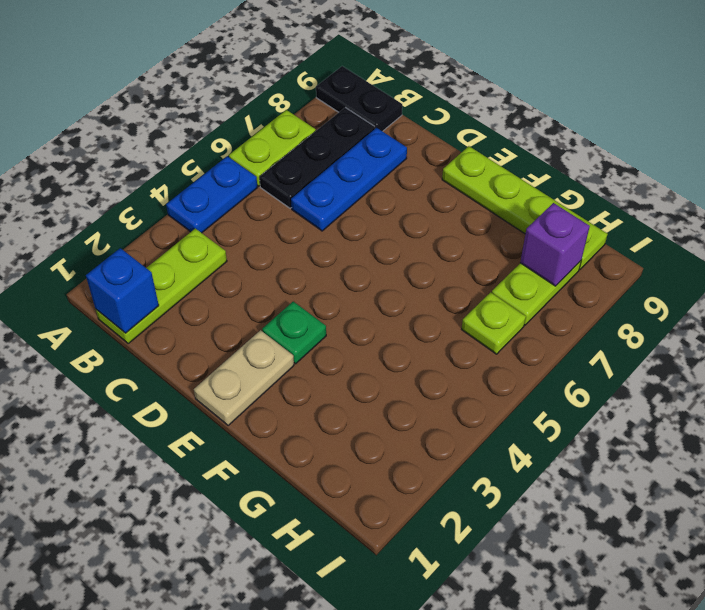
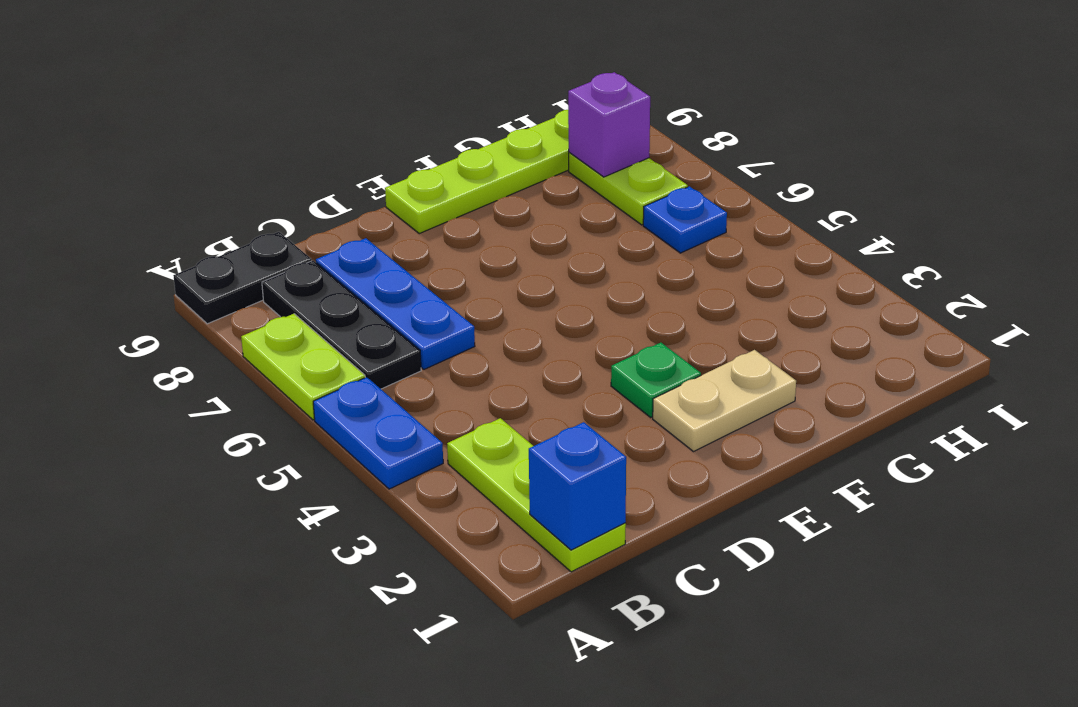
tan plate E1:E2 level 1 -> tan plate E2:F2 level 1
lime plate H6 level 1 -> blue plate H6 level 1

